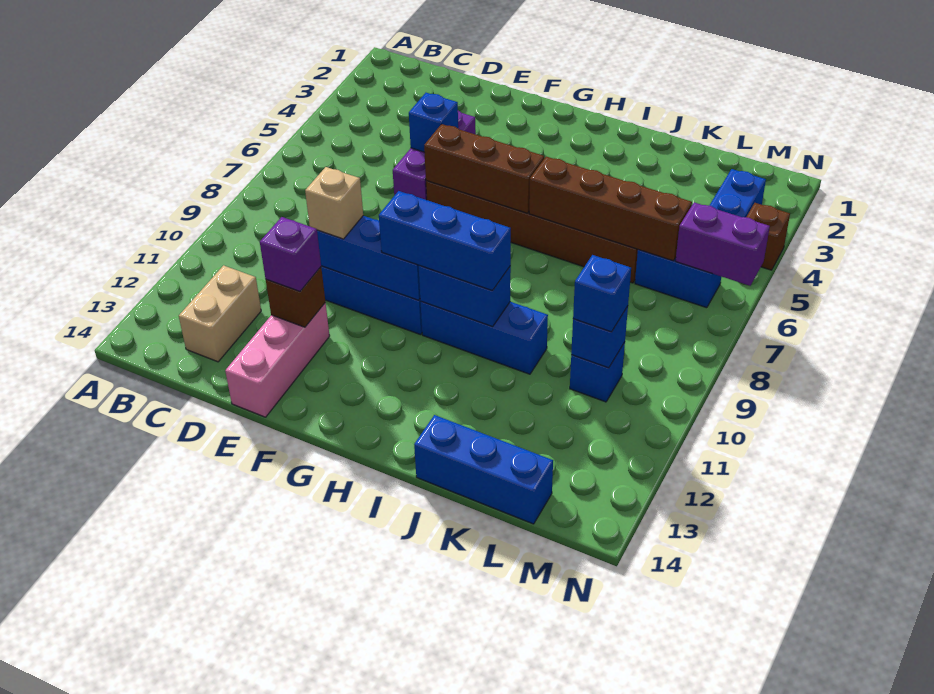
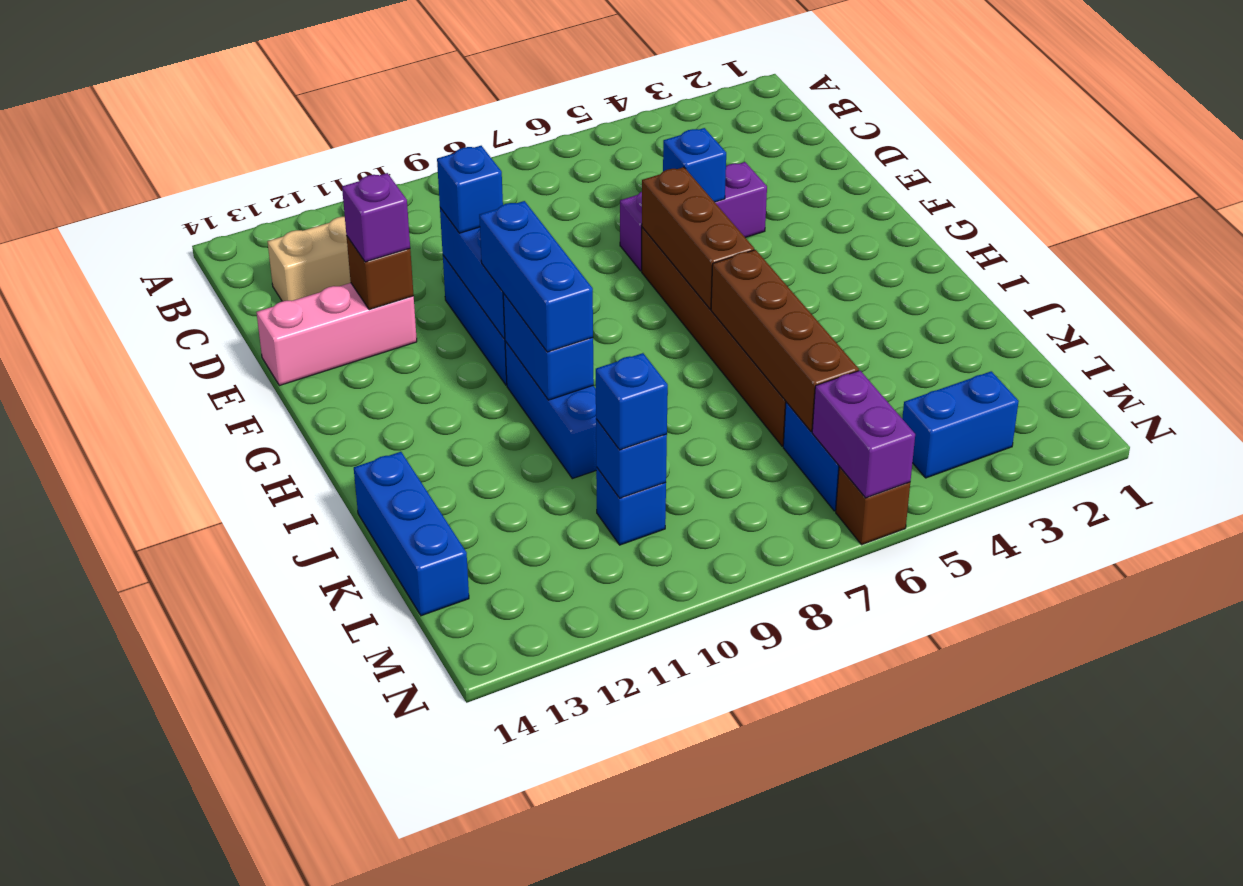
tan brick E10 level 3 -> blue brick E10 level 3
brown brick N4 level 1 -> brown brick N6 level 1

